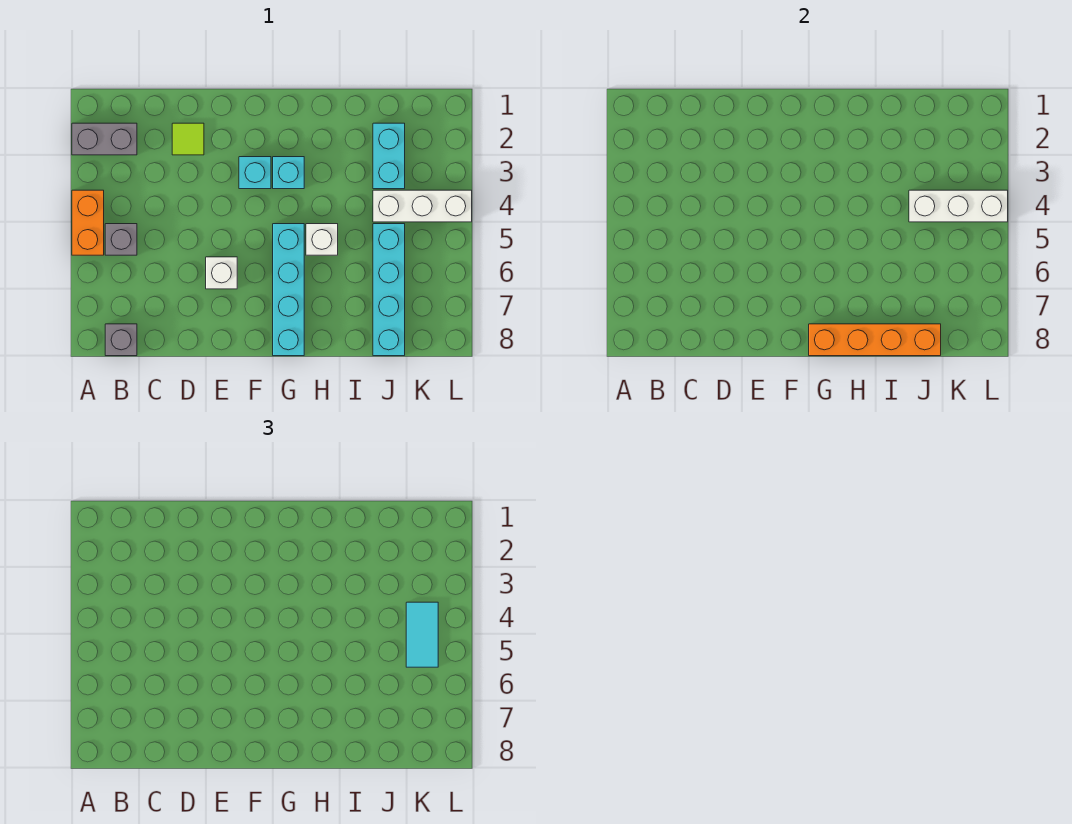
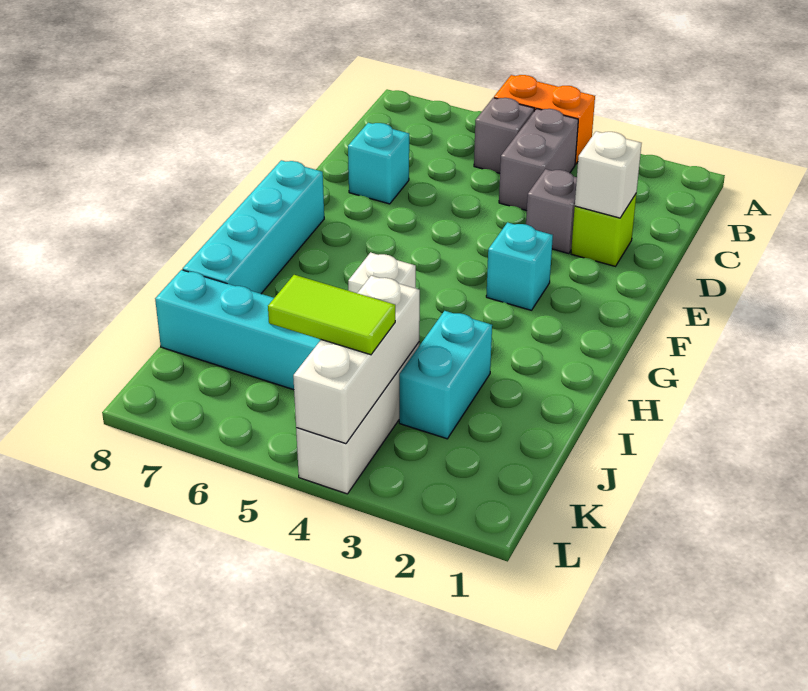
grey brick A2:B2 level 1 -> grey brick B4:C4 level 1
grey brick B8 level 1 -> grey brick D3 level 1
lime tile D2 level 1 -> lime brick D2 level 1
white brick E6 level 1 -> white brick D2 level 2
cyan brick G3 level 1 -> cyan brick D7 level 1
cyan brick G5:G8 level 1 -> cyan brick F8:I8 level 1
orange brick G8:J8 level 2 -> none
cyan brick J2:J3 level 1 -> cyan brick I3:J3 level 1
cyan tile K4:K5 level 3 -> lime tile K4:K5 level 3

